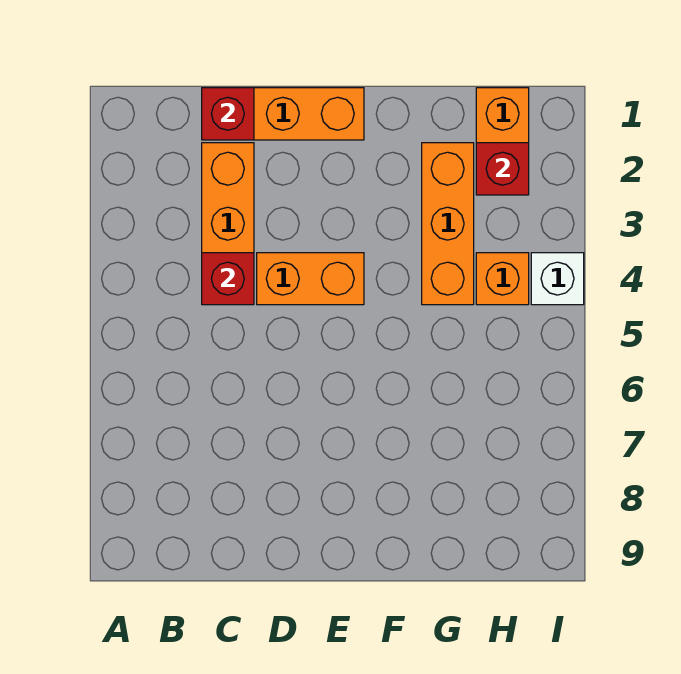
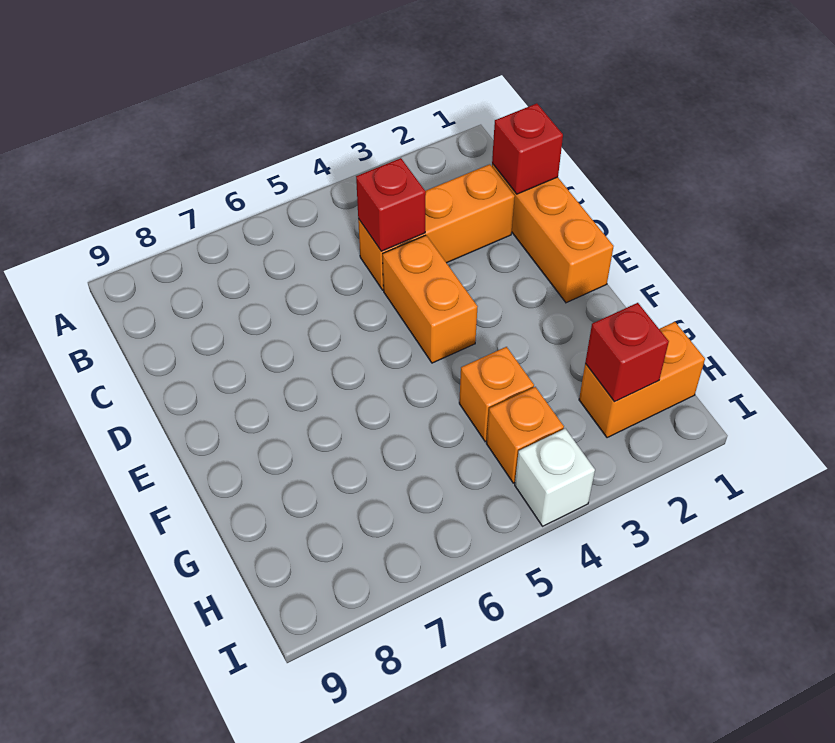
orange brick G2:G4 level 1 -> orange brick G4 level 1

